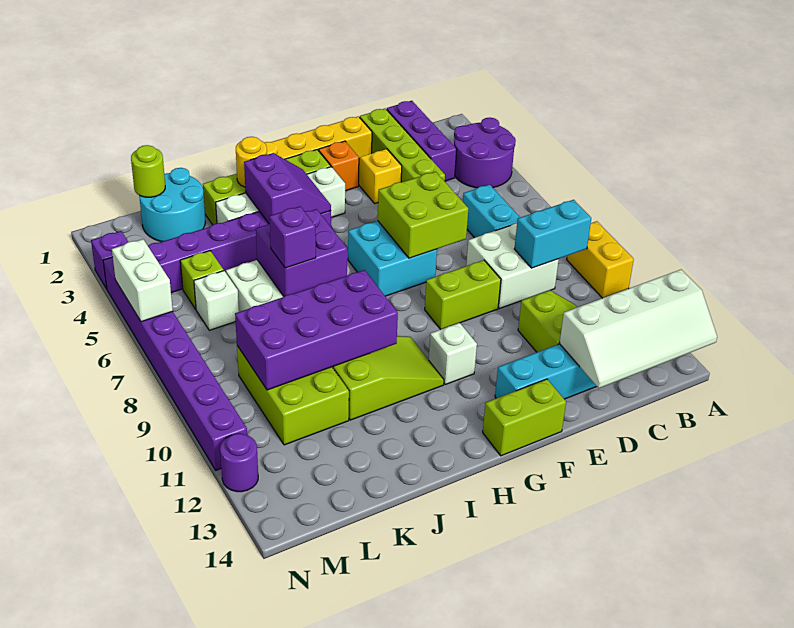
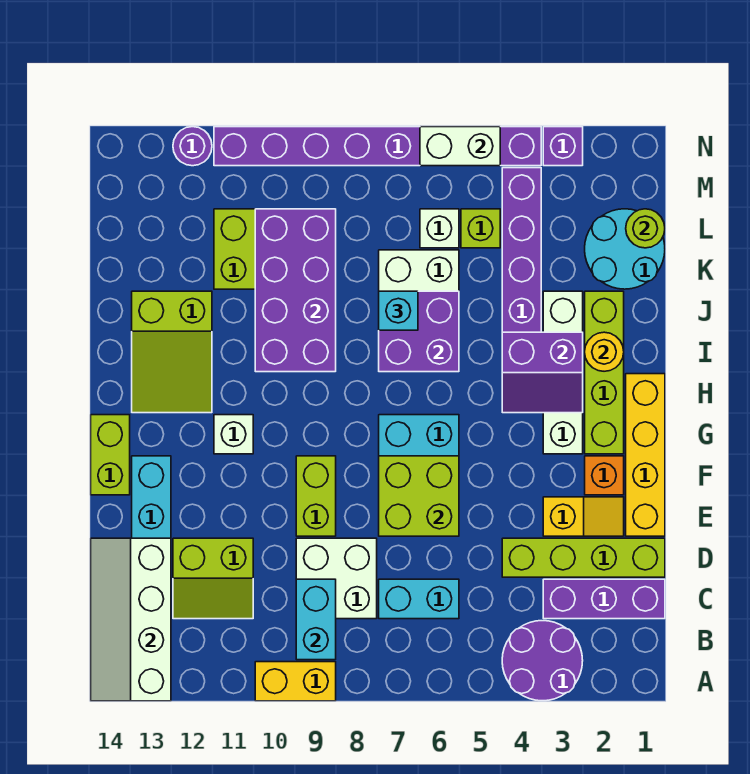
lime slope H10:J11 level 1 top J -> lime slope H12:J13 level 1 top J
purple brick J7 level 3 -> cyan brick J7 level 3

